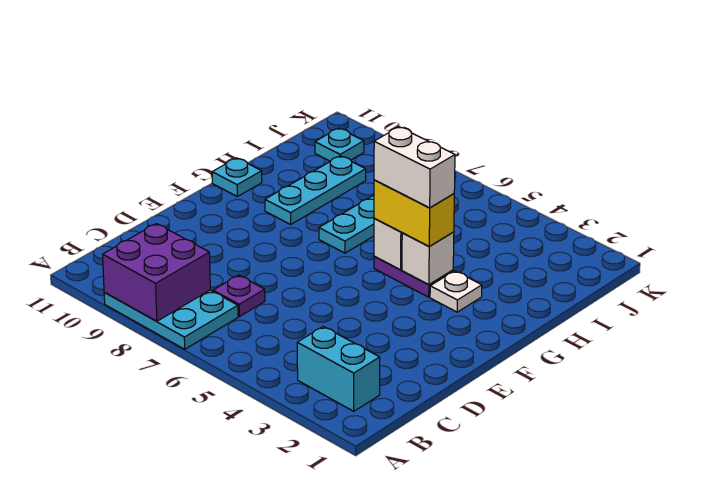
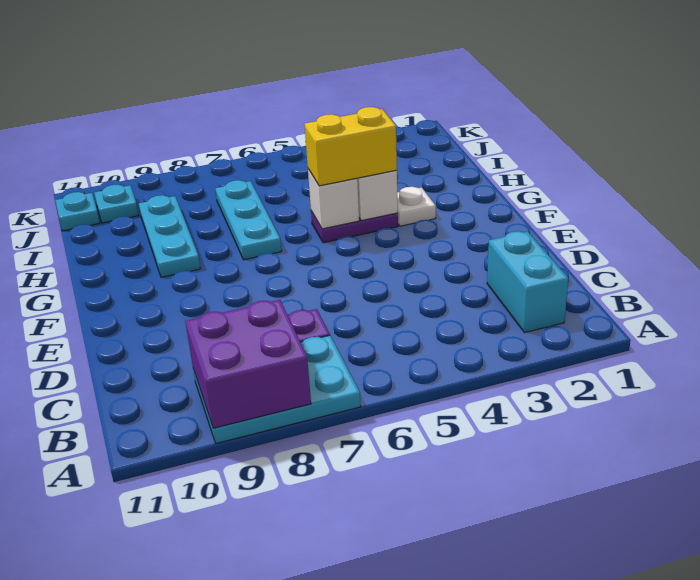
cyan brick B2:B3 level 1 -> cyan brick B2:C2 level 1
white brick G4:G5 level 4 -> none
cyan plate G11 level 1 -> cyan plate J11 level 1

